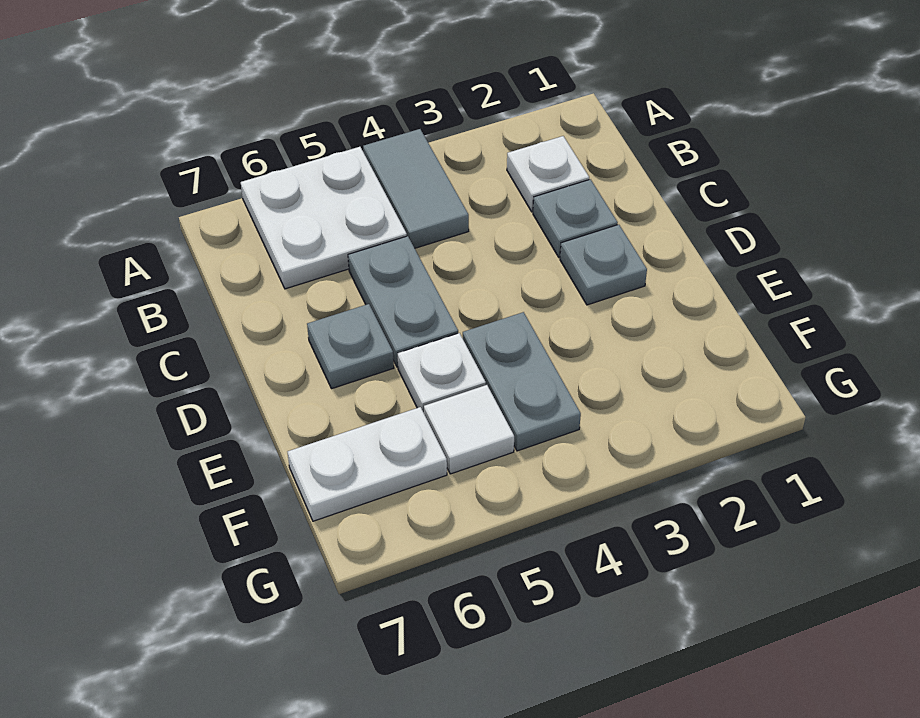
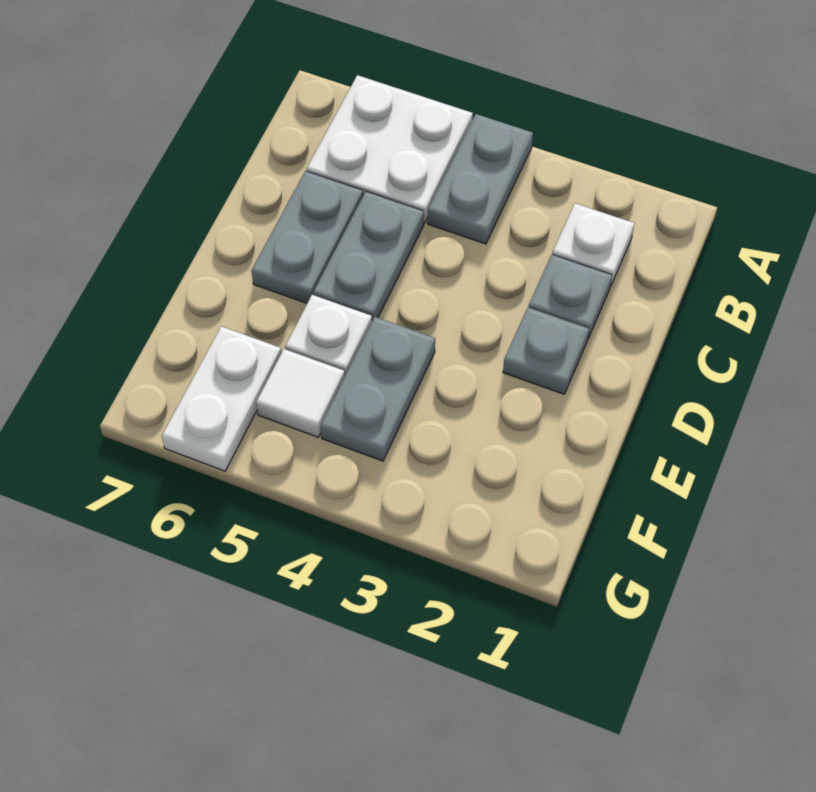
grey tile A4:B4 level 1 -> grey plate A4:B4 level 1
grey plate D6 level 1 -> grey plate C6:D6 level 1
white plate F6:F7 level 1 -> white plate F6:G6 level 1

